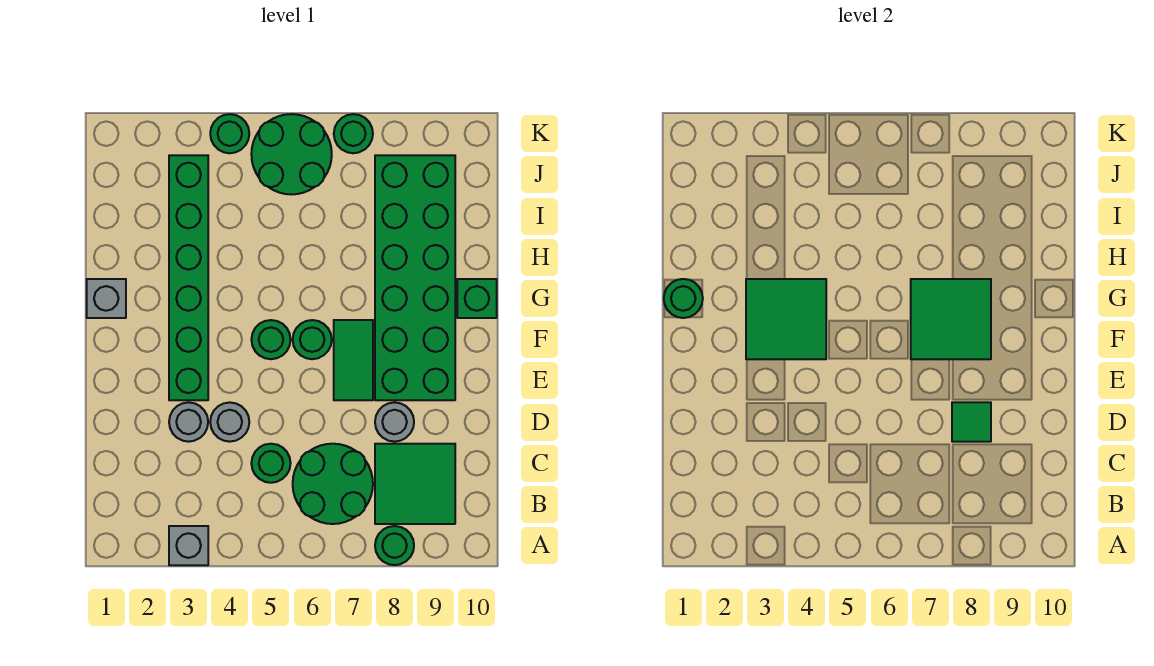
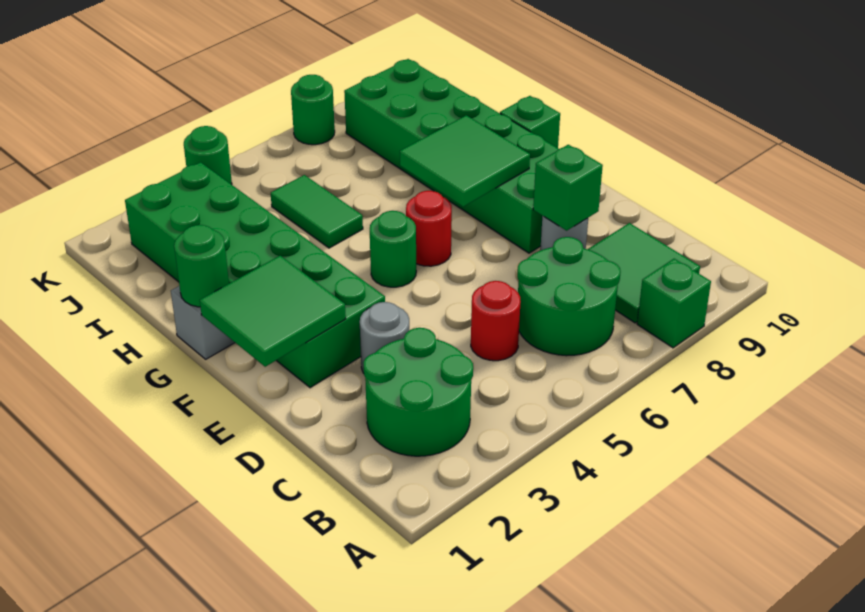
grey brick A3 level 1 -> none
green round brick A8 level 1 -> green brick A8 level 1
green round brick C5 level 1 -> red round brick C5 level 1
grey round brick D4 level 1 -> none
green tile D8 level 2 -> green brick D8 level 2
green brick E3:J3 level 1 -> green brick E2:J3 level 1
green tile E7:F7 level 1 -> green tile H5:I5 level 1
green tile F3:G4 level 2 -> green tile E1:F2 level 2
green round brick F6 level 1 -> red round brick F6 level 1
green round brick J5:K6 level 1 -> green round brick B2:C3 level 1

